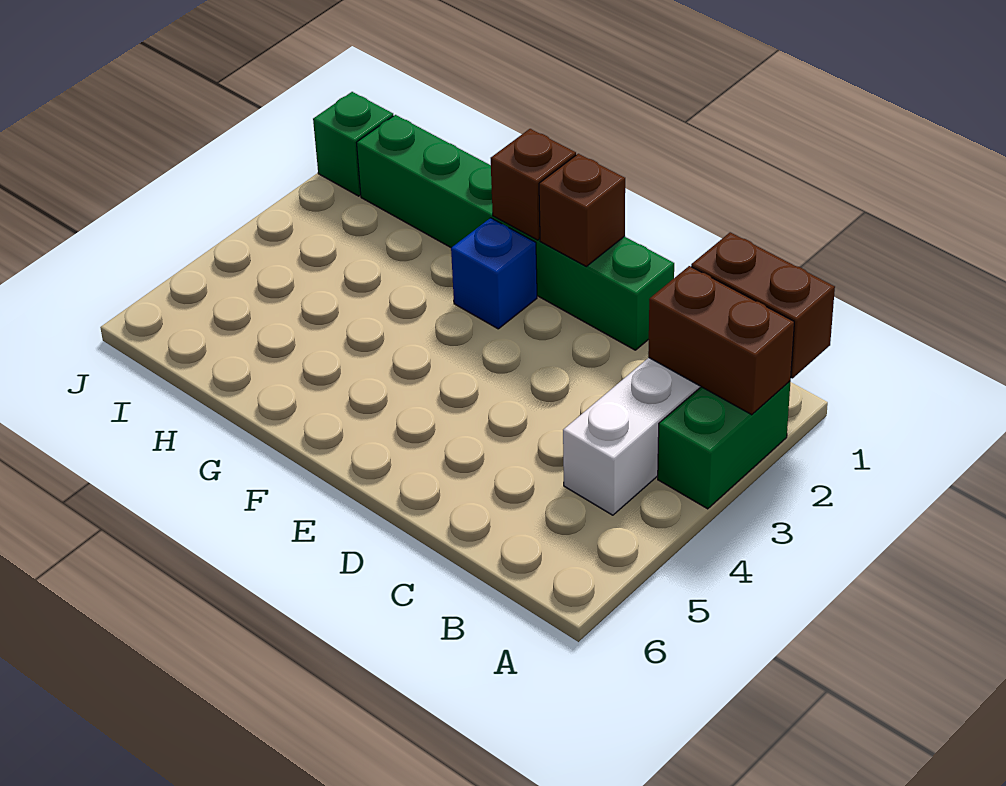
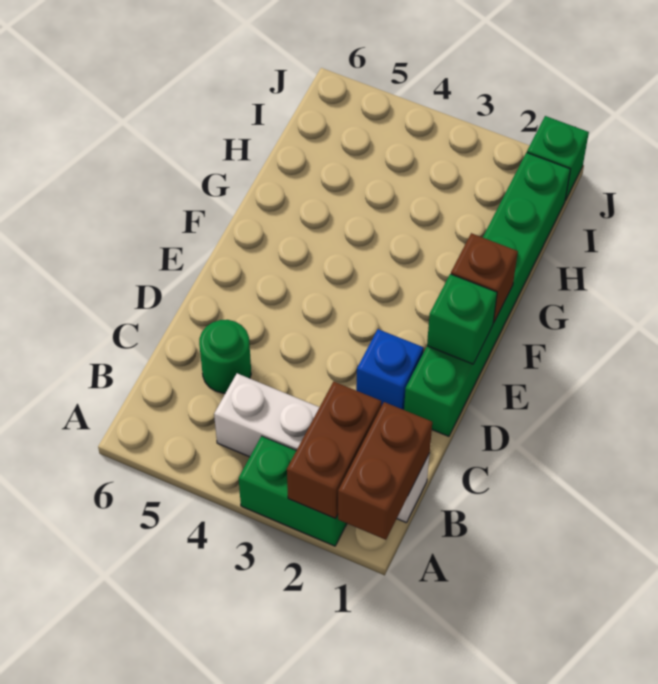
none -> green round brick C5 level 1
brown brick E1 level 2 -> green brick E1 level 2
blue brick F2 level 1 -> blue brick D2 level 1

